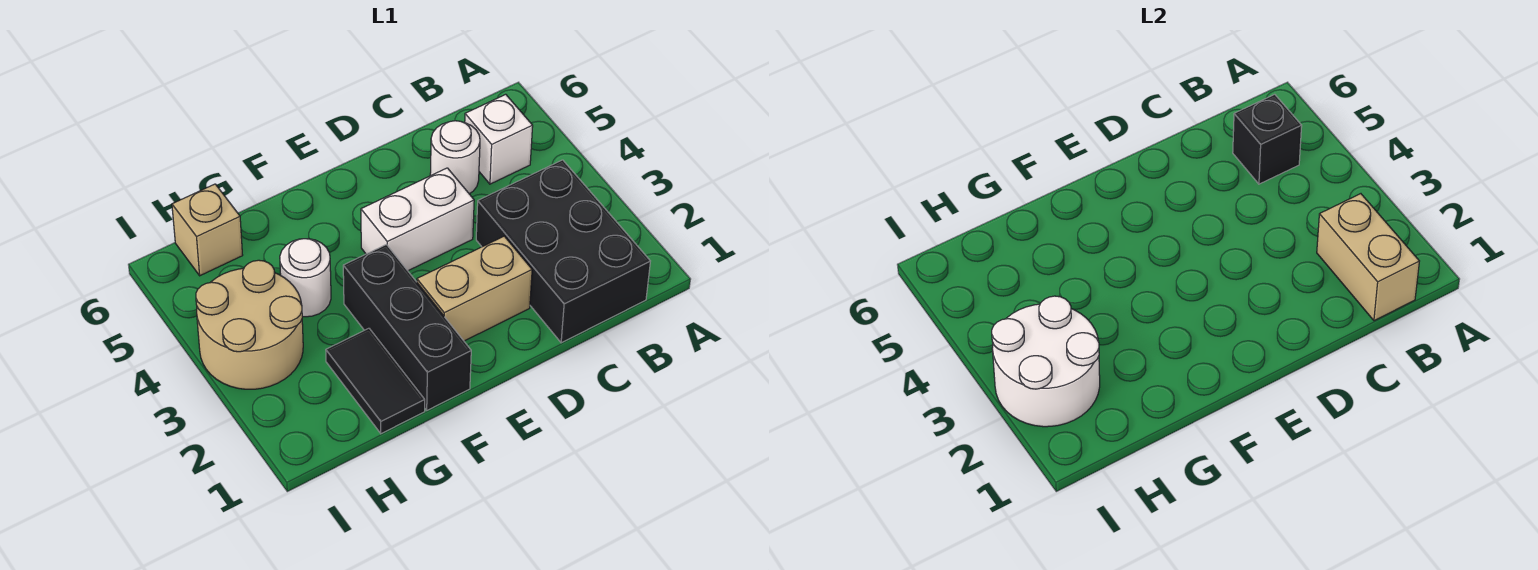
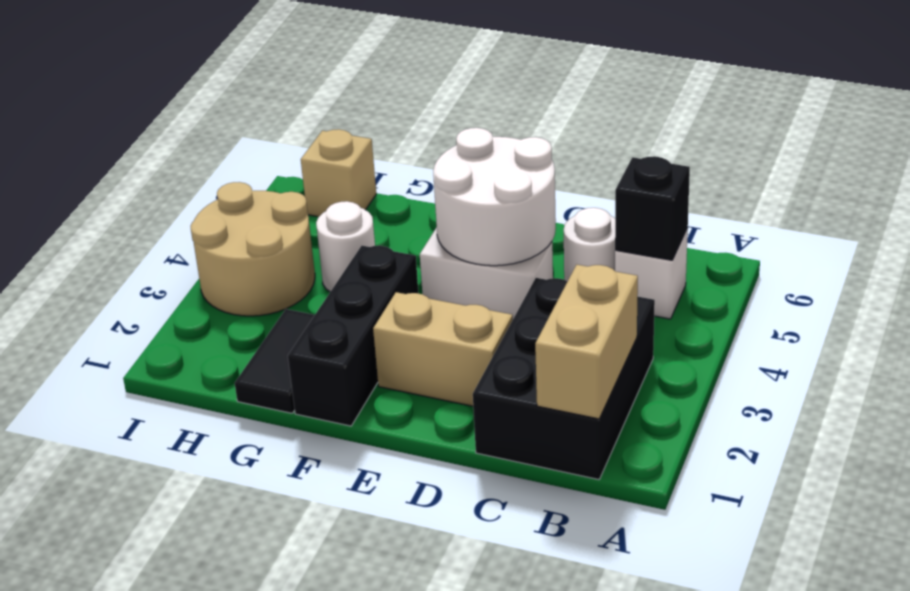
white round brick H2:I3 level 2 -> white round brick D4:E5 level 2

